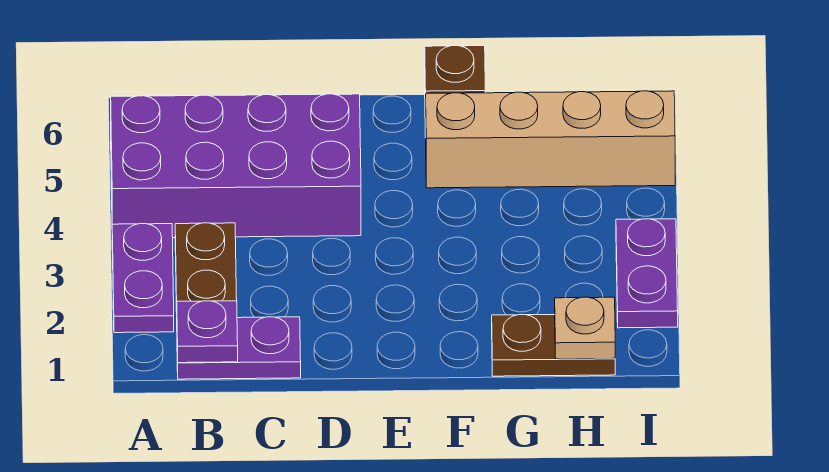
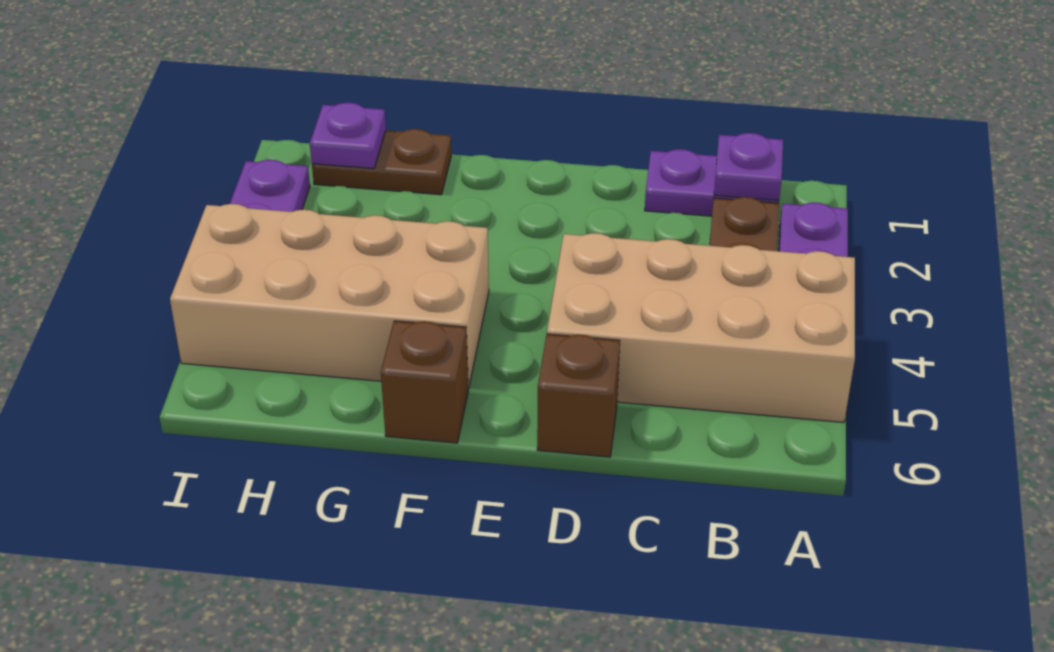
purple brick A4:D5 level 1 -> tan brick A4:D5 level 1
none -> brown brick D6 level 1
tan brick F5:I5 level 1 -> tan brick F4:I5 level 1
tan plate H1 level 2 -> purple plate H1 level 2

